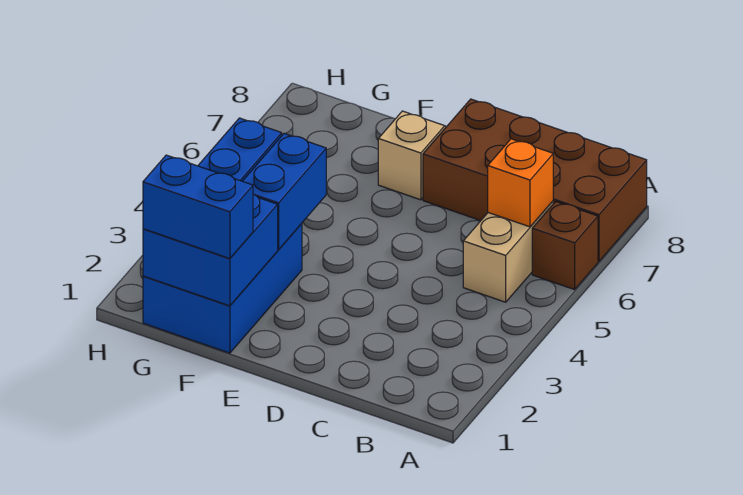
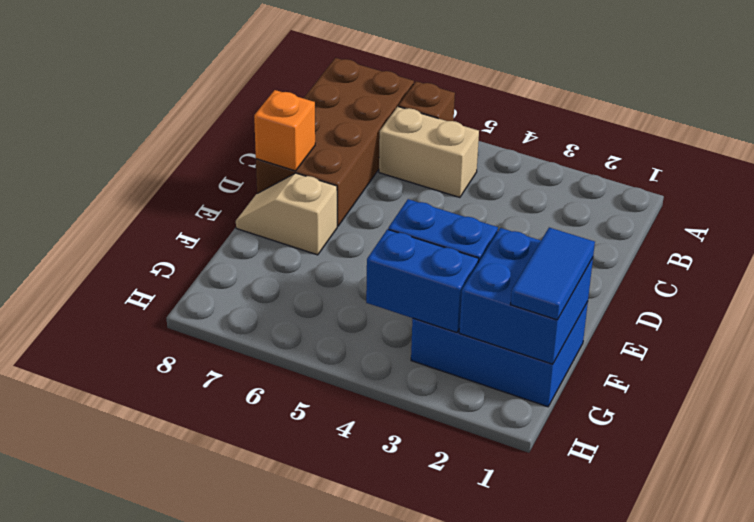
orange brick B6 level 2 -> orange brick D8 level 2
blue brick F1:G1 level 3 -> blue tile F1:G1 level 3

